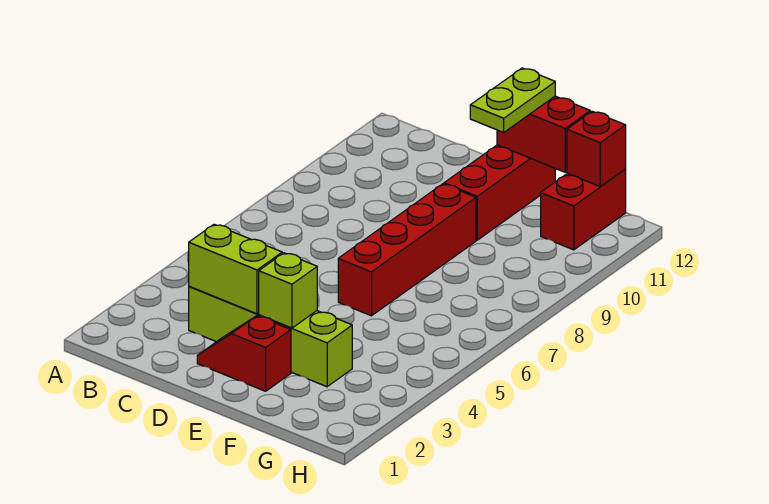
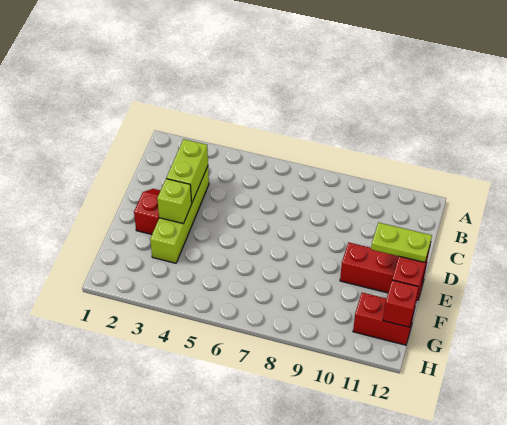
red brick E6:E9 level 1 -> none

